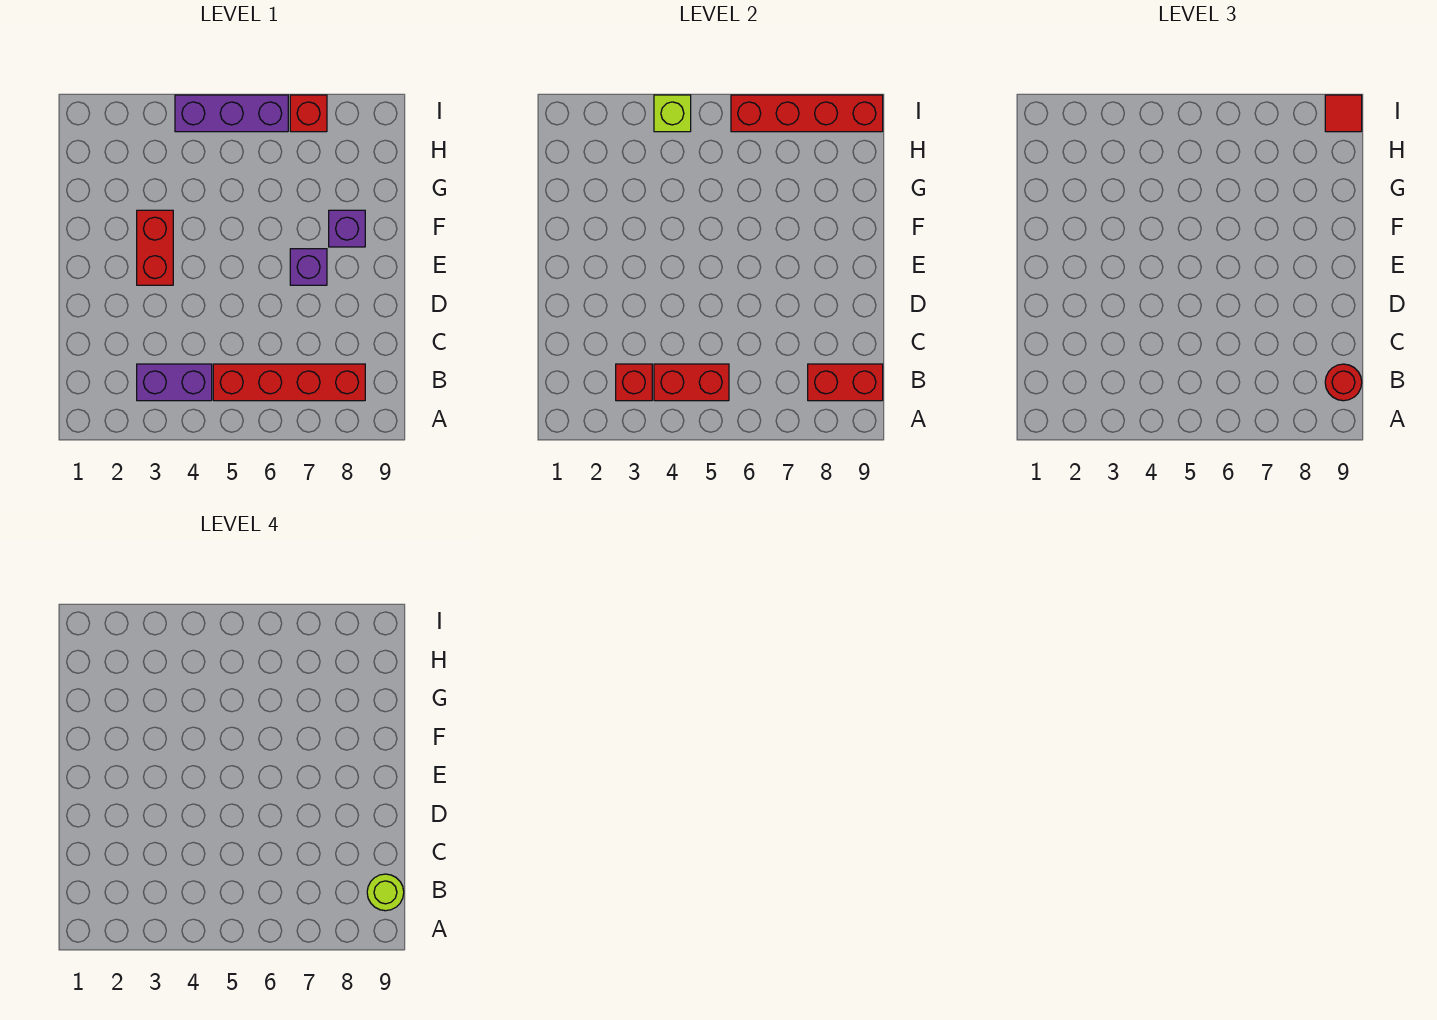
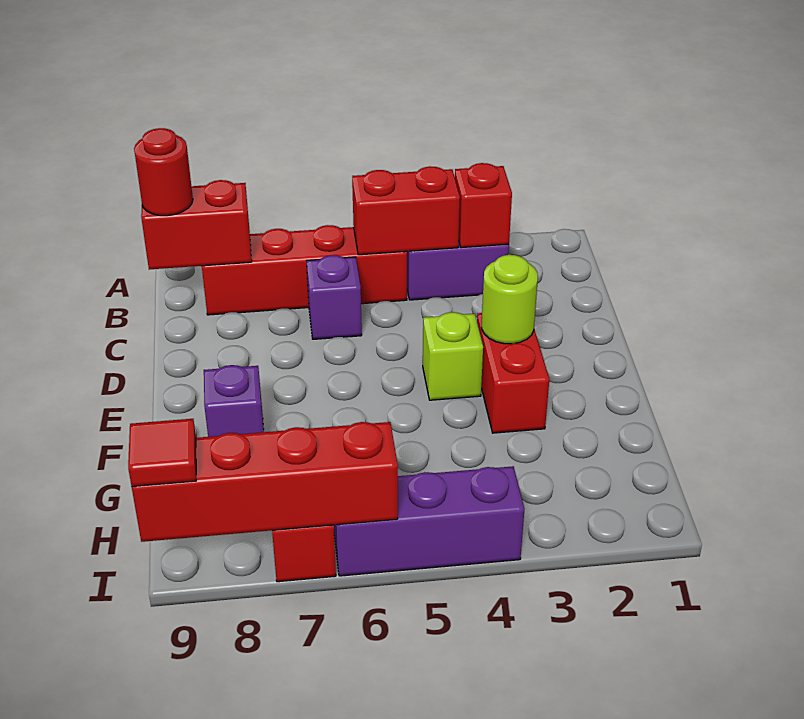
lime round brick B9 level 4 -> lime round brick E3 level 2
purple brick E7 level 1 -> purple brick C6 level 1
lime brick I4 level 2 -> lime brick E4 level 1

